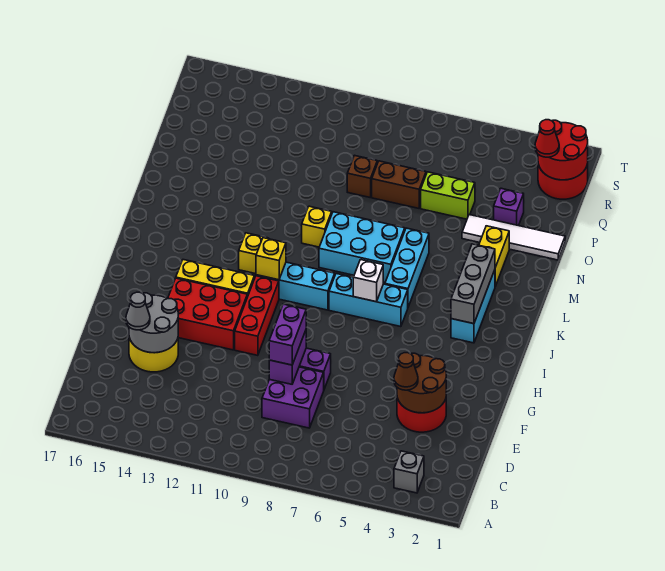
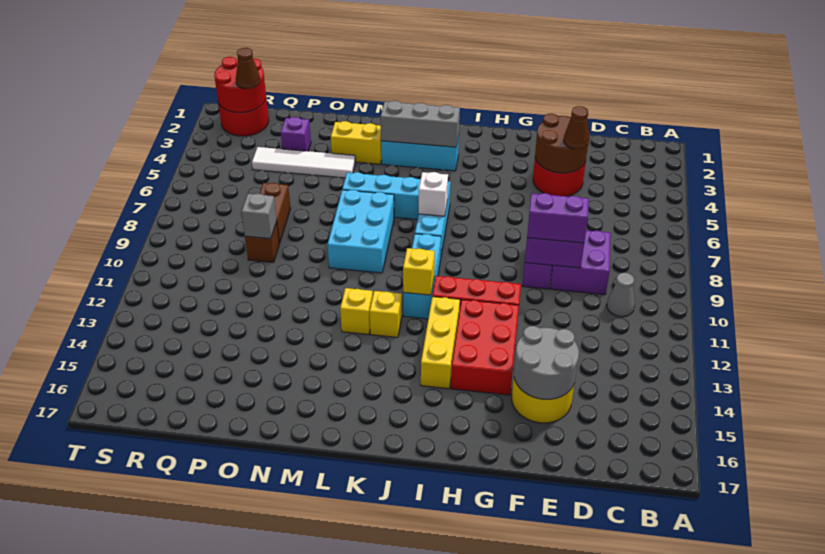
grey brick B3 level 1 -> grey brick P9 level 2
grey cone E15 level 3 -> grey cone C10 level 1
yellow brick M10 level 1 -> yellow brick L12 level 1
white tile O1:O4 level 1 -> white tile N4:Q4 level 1
lime brick P5:P6 level 1 -> none
red cone R2 level 3 -> brown cone R2 level 3

